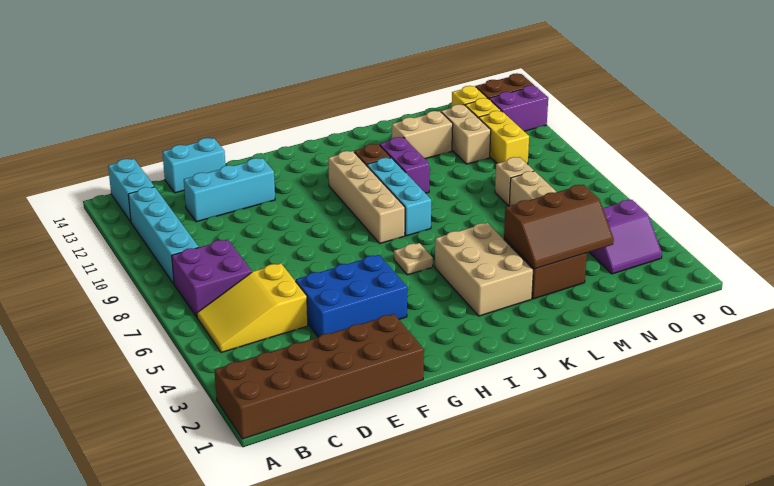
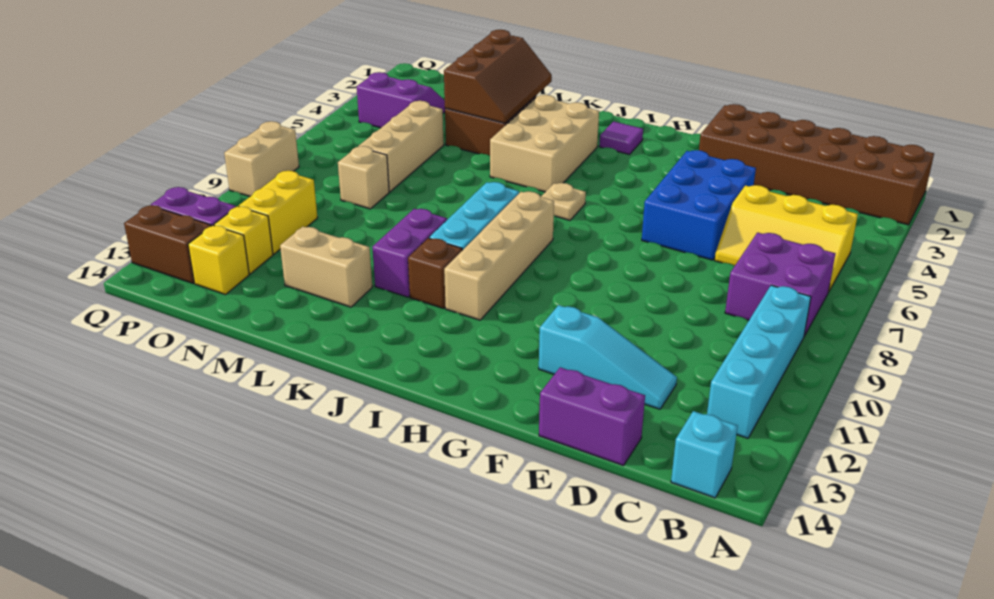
yellow slope B5:D6 level 1 top D -> yellow slope B5:D6 level 1 top 5
cyan brick B13:B14 level 1 -> cyan brick B14 level 1
cyan brick D12:F12 level 1 -> cyan slope D12:F12 level 1 top F
cyan brick D14:E14 level 1 -> purple brick D14:E14 level 1
blue brick E4:G5 level 1 -> blue brick E4:F6 level 1
none -> purple tile I2 level 1
brown slope L3:N4 level 2 top 4 -> brown slope L2:M4 level 2 top M
tan brick N11:N12 level 1 -> tan brick Q8:Q9 level 1

